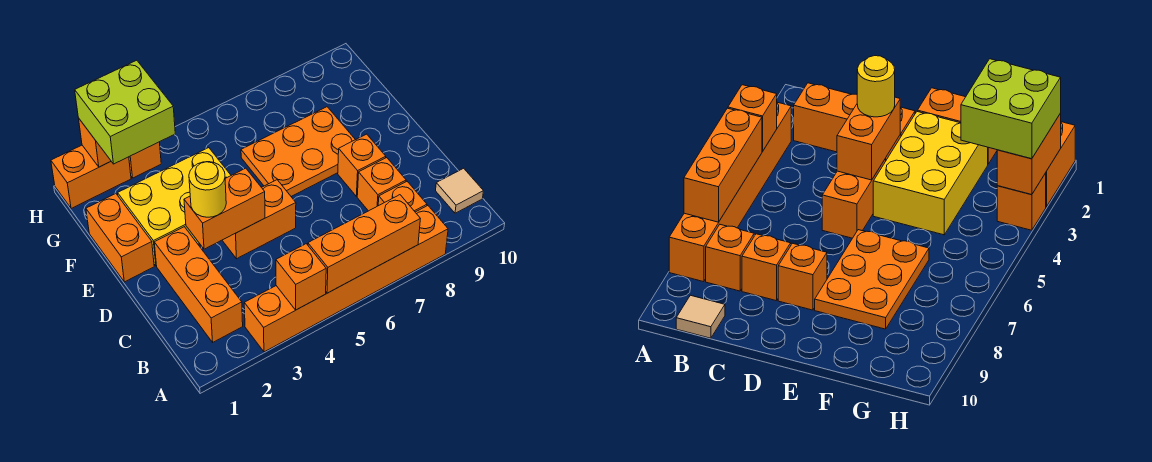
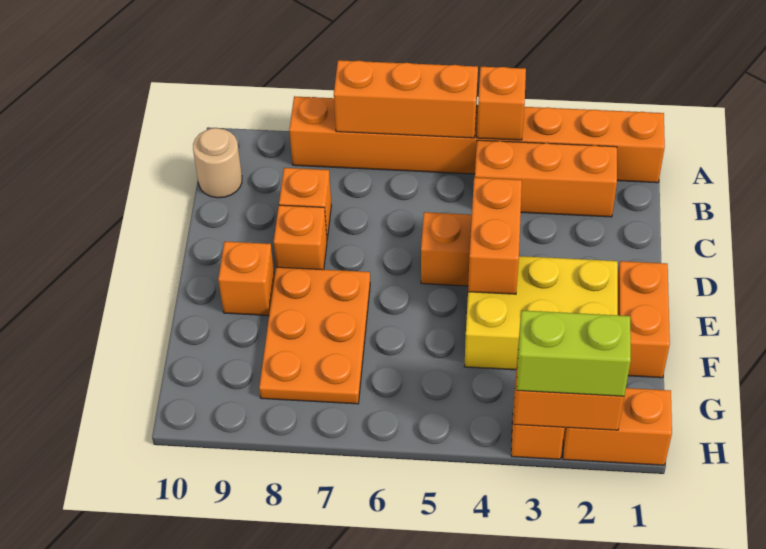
orange brick A3:A8 level 1 -> orange brick A1:A8 level 1
orange brick B2:D2 level 1 -> orange brick B2:B4 level 1
orange brick B8 level 1 -> orange brick E9 level 1
tan tile B10 level 1 -> tan round brick B10 level 1
orange brick D3:D4 level 2 -> orange brick D4:E4 level 2
yellow round brick D3 level 3 -> none
orange plate E6:F8 level 1 -> orange plate E7:G8 level 1
lime brick G2:H3 level 3 -> lime brick H2:H3 level 3

